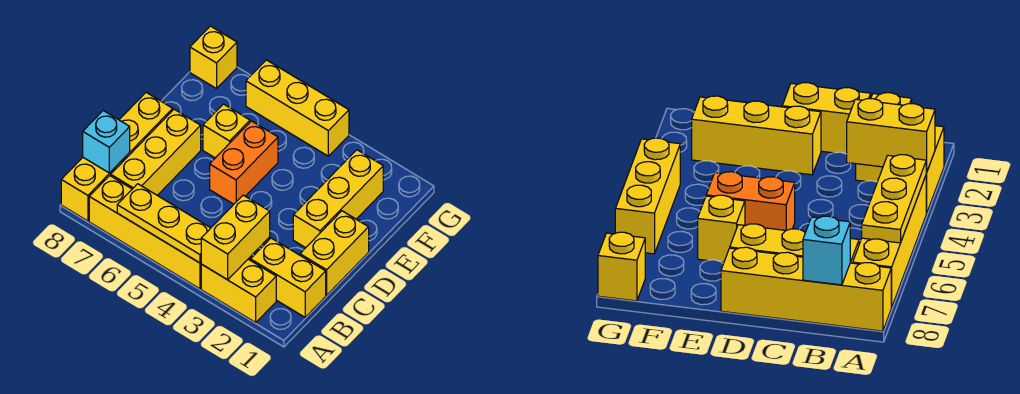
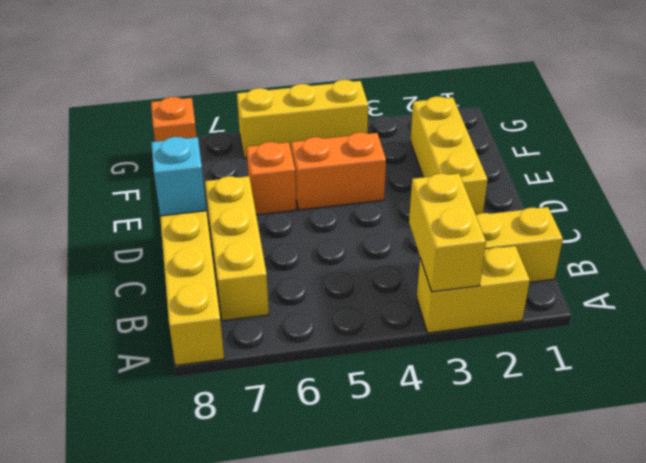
yellow brick A4:A7 level 1 -> none
yellow plate A4:A6 level 2 -> none
cyan brick B8 level 2 -> cyan brick D8 level 2
yellow brick C1:D1 level 1 -> none
orange brick D5:E5 level 1 -> orange brick E4:E5 level 1
yellow brick E6 level 1 -> orange brick E6 level 1
yellow brick G8 level 1 -> orange brick G8 level 1

